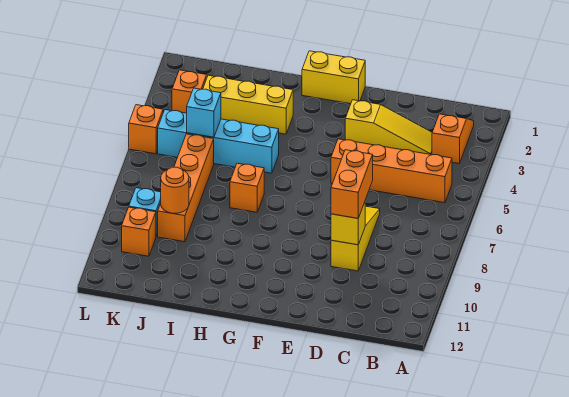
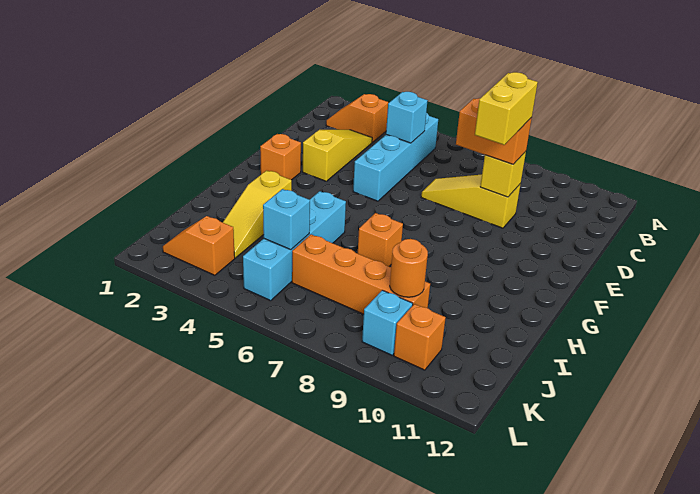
orange brick B5:E5 level 1 -> cyan brick B5:E5 level 1
none -> cyan brick C5 level 2
yellow brick F1:G1 level 1 -> yellow brick D9:E9 level 4
yellow brick H3:J3 level 1 -> yellow slope H3:J3 level 1 top H
orange brick L5 level 1 -> orange brick F2 level 1

